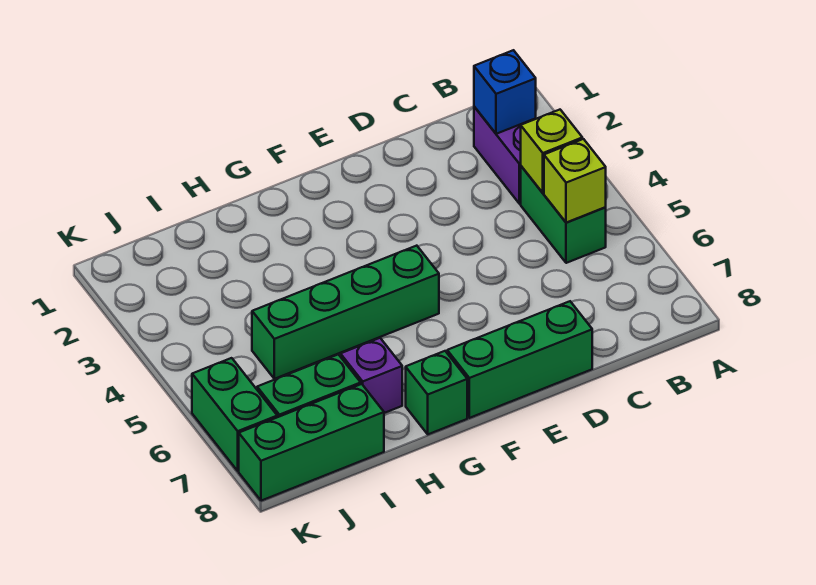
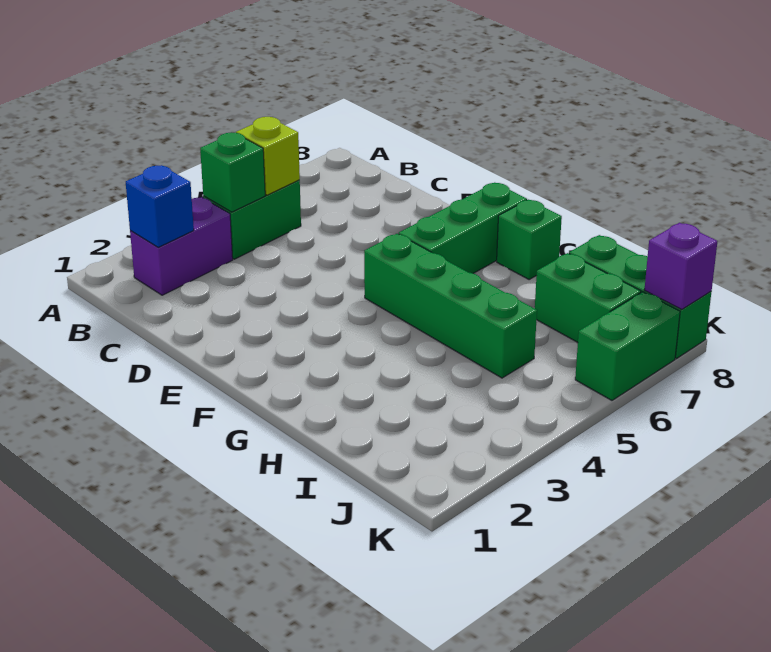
lime brick B4 level 2 -> green brick B4 level 2
green brick D8:F8 level 1 -> green brick F6:F8 level 1
purple brick H7 level 1 -> purple brick K8 level 2

